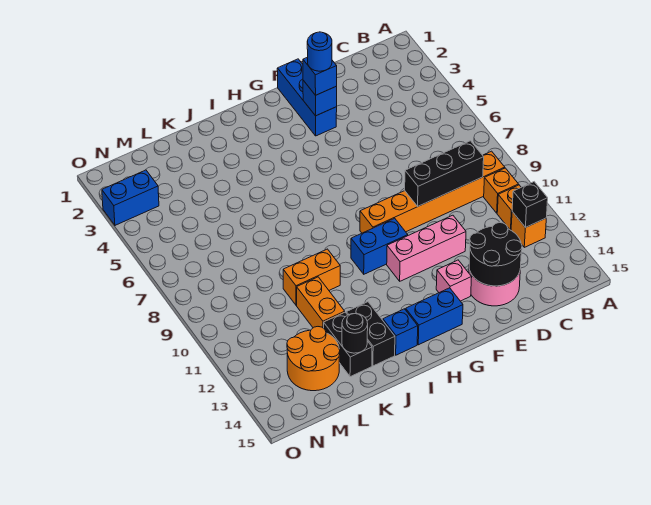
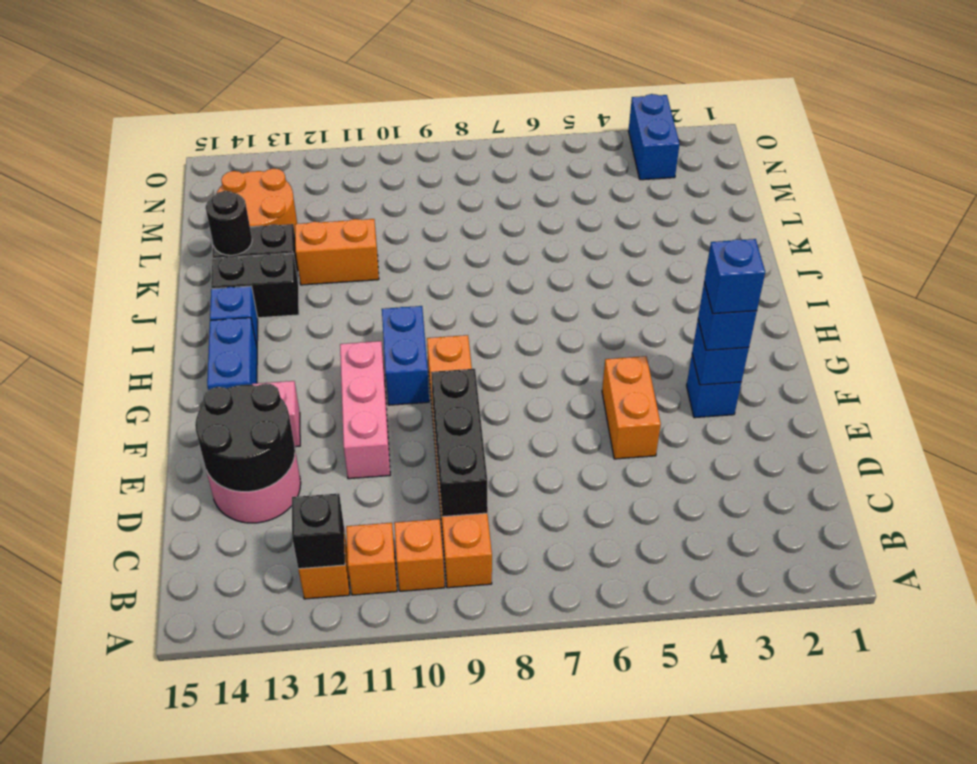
blue brick F1:F3 level 1 -> blue brick F3 level 1
blue round brick F3 level 4 -> blue brick F3 level 4
orange brick J10:K10 level 1 -> orange brick E5:F5 level 1

